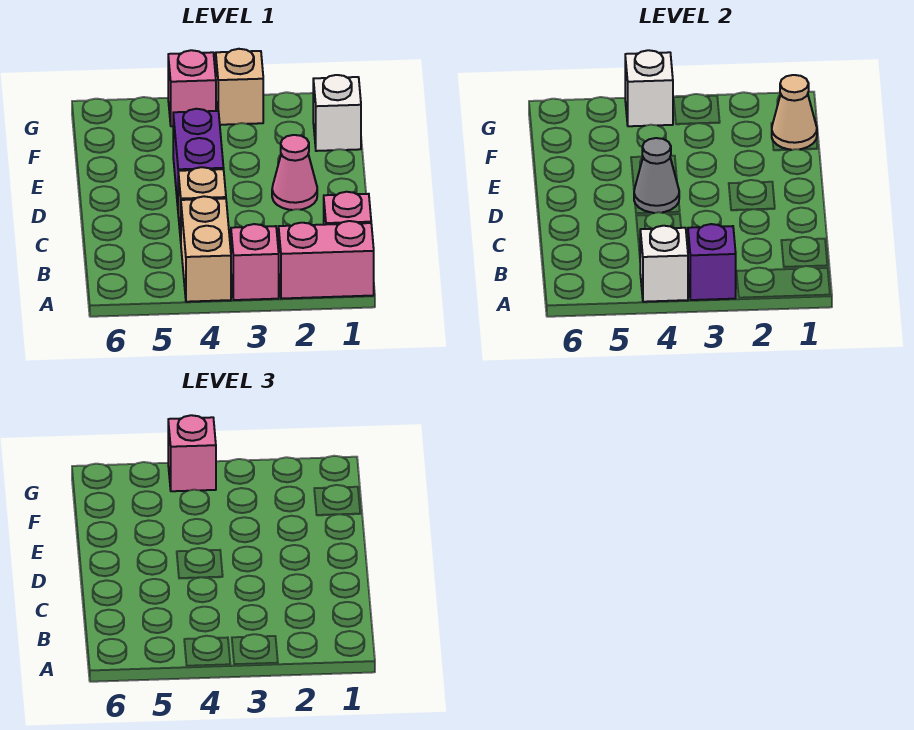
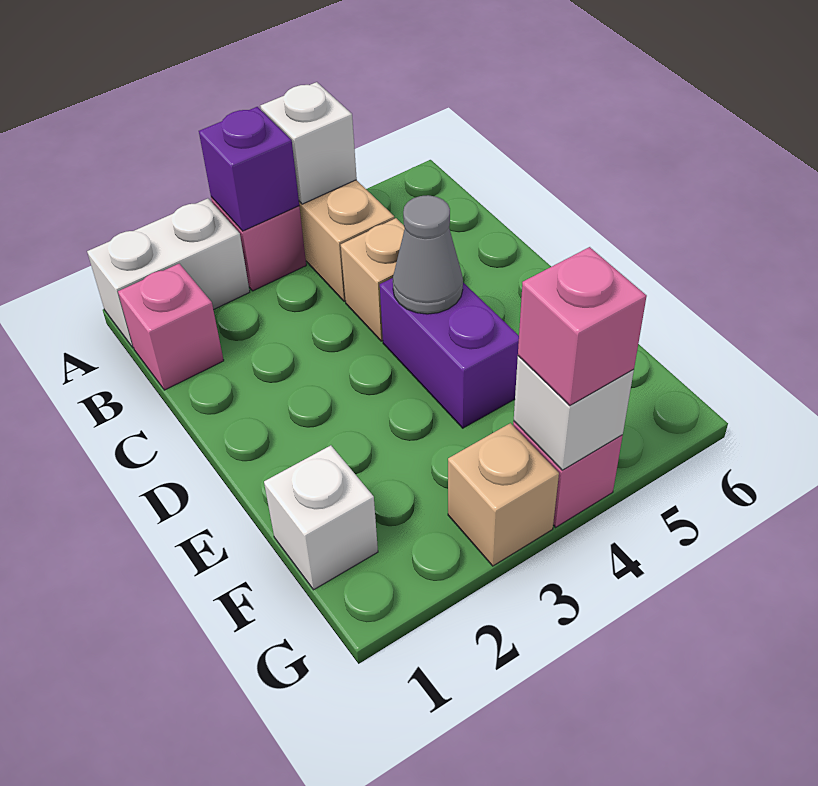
pink brick A1:A2 level 1 -> white brick A1:A2 level 1
pink cone D2 level 1 -> none
tan cone F1 level 2 -> none

